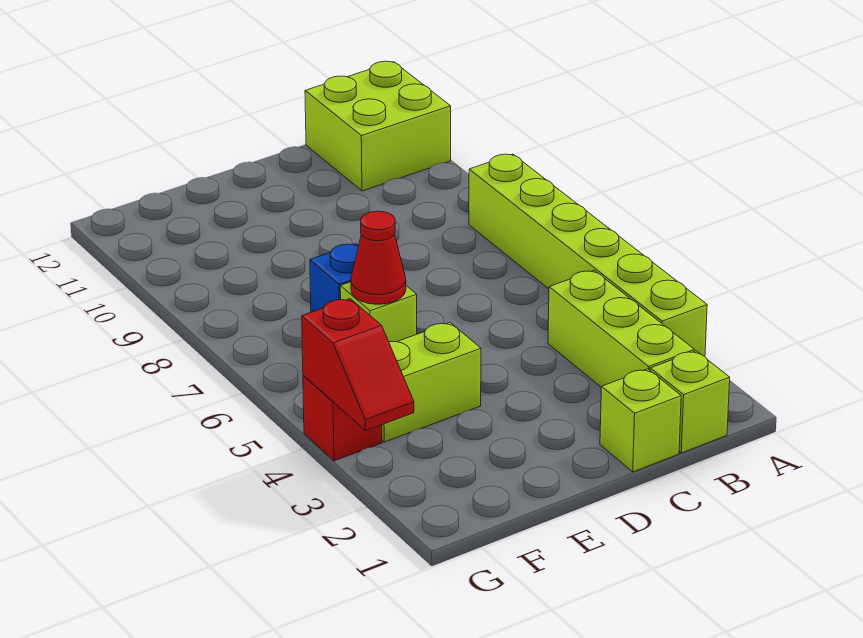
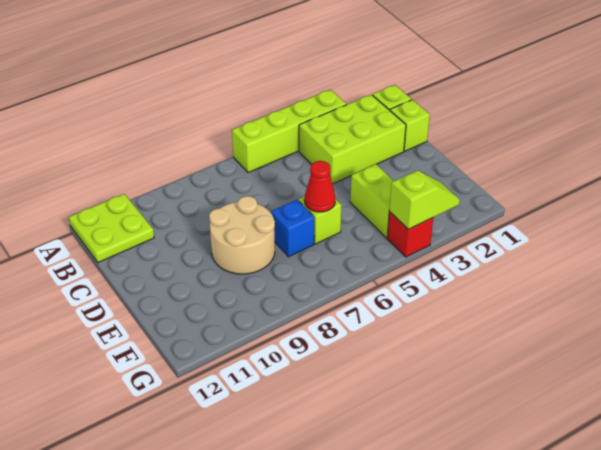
lime brick A3:A8 level 1 -> lime brick A3:A6 level 1
lime brick A11:B12 level 1 -> lime plate A11:B12 level 1
lime brick B2:B4 level 1 -> lime brick B2:C4 level 1
none -> tan round brick D8:E9 level 1
red slope G3:G4 level 2 top 4 -> lime slope G3:G4 level 2 top 4

